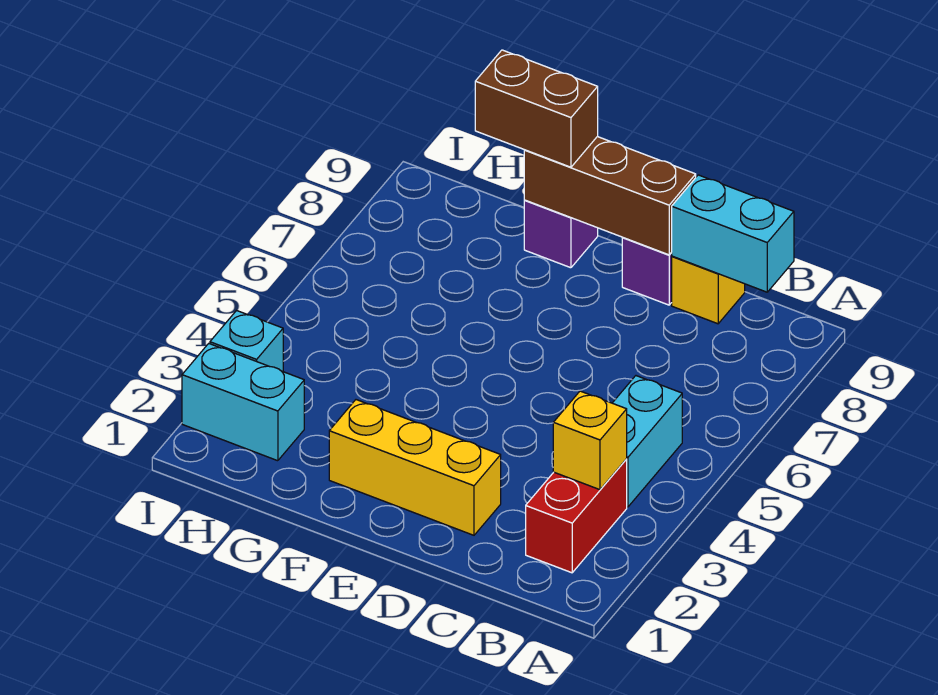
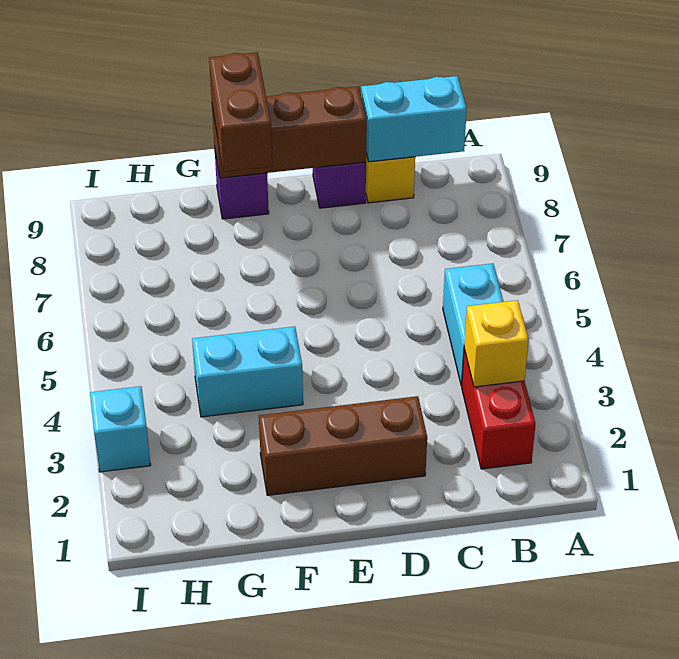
yellow brick D2:F2 level 1 -> brown brick D2:F2 level 1
brown brick F9:G9 level 3 -> brown brick F8:F9 level 3
cyan brick H2:I2 level 1 -> cyan brick F4:G4 level 1

